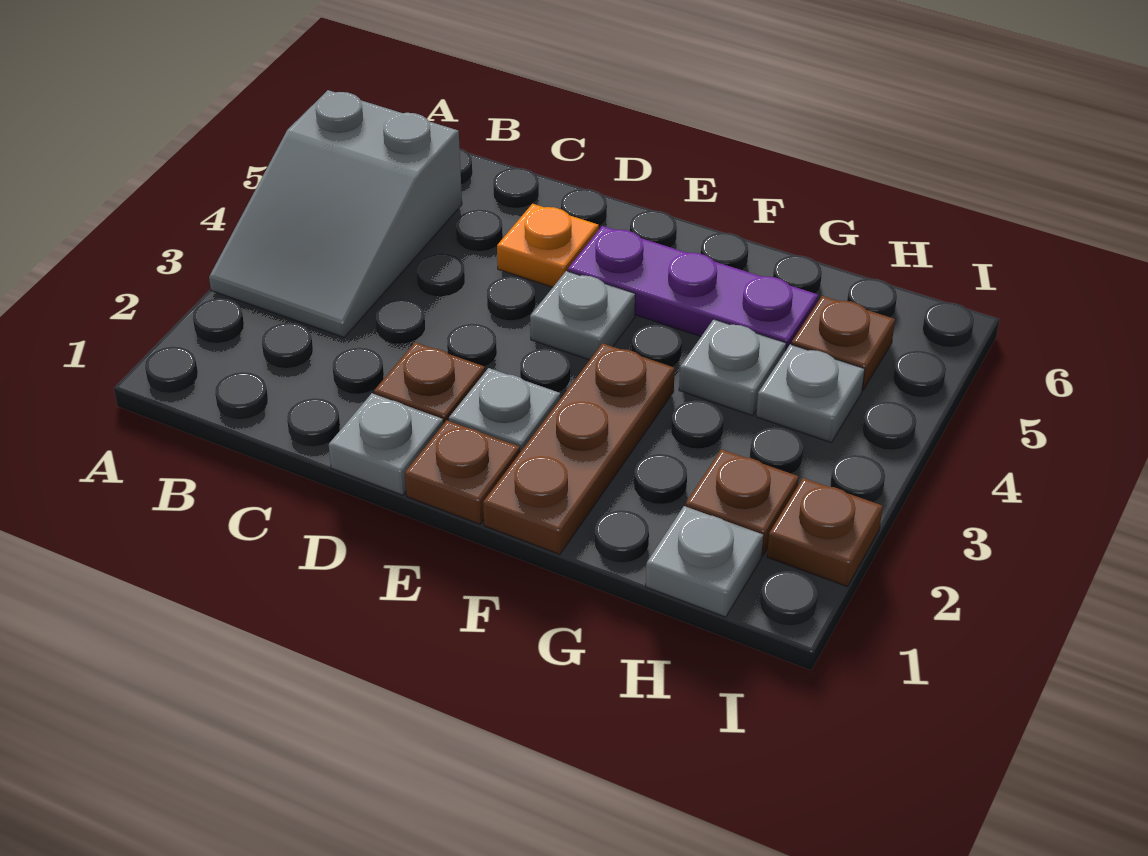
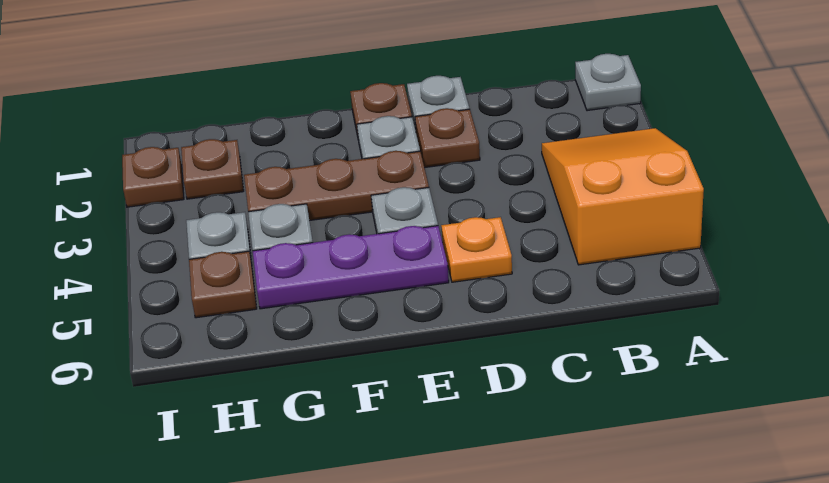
grey slope A3:B5 level 1 top 5 -> orange slope A3:B5 level 1 top 5
brown plate F1:F3 level 1 -> brown plate E3:G3 level 1
grey plate H1 level 1 -> grey plate A1 level 1

